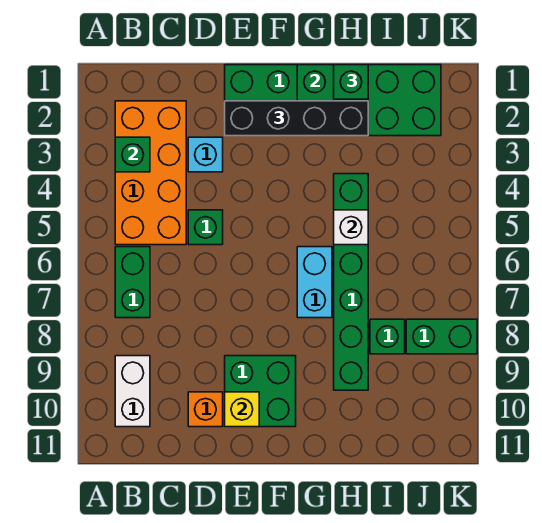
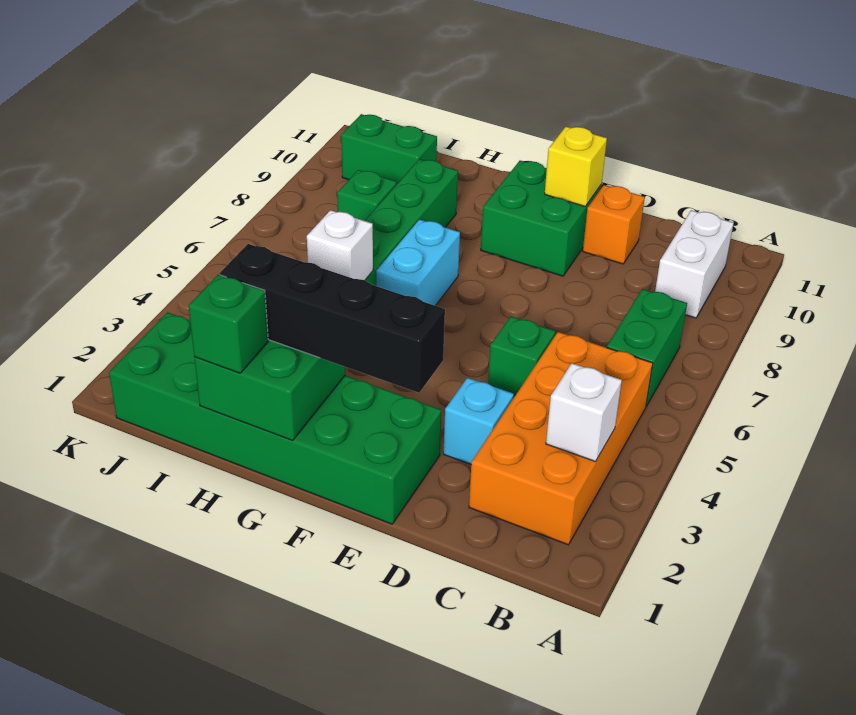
green brick B3 level 2 -> white brick B3 level 2
green brick J8:K8 level 1 -> green brick I10:J10 level 1

